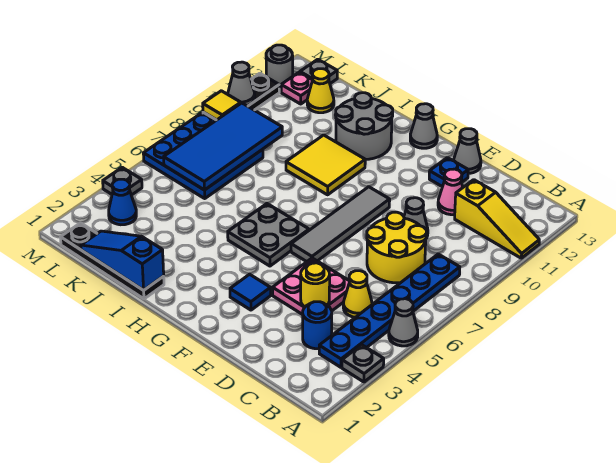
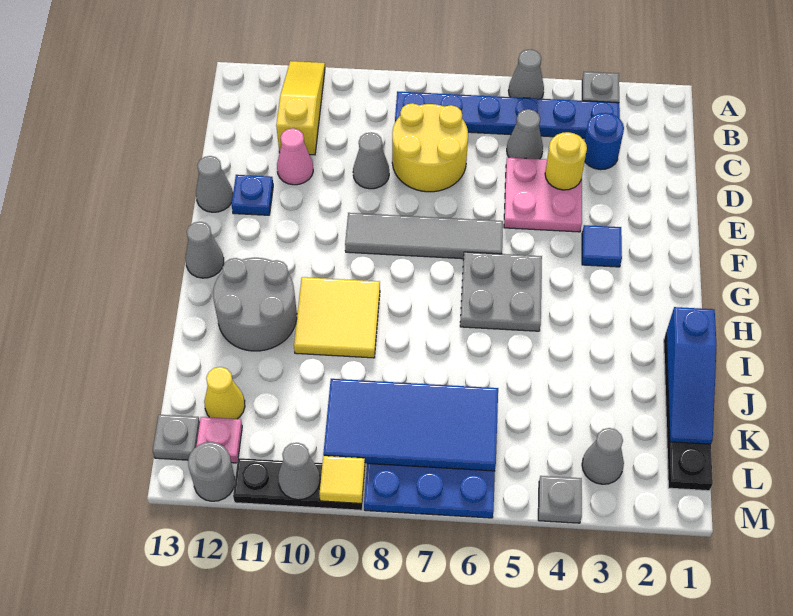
yellow cone C5 level 1 -> grey cone C5 level 1
blue cone L3 level 1 -> grey cone L3 level 1

